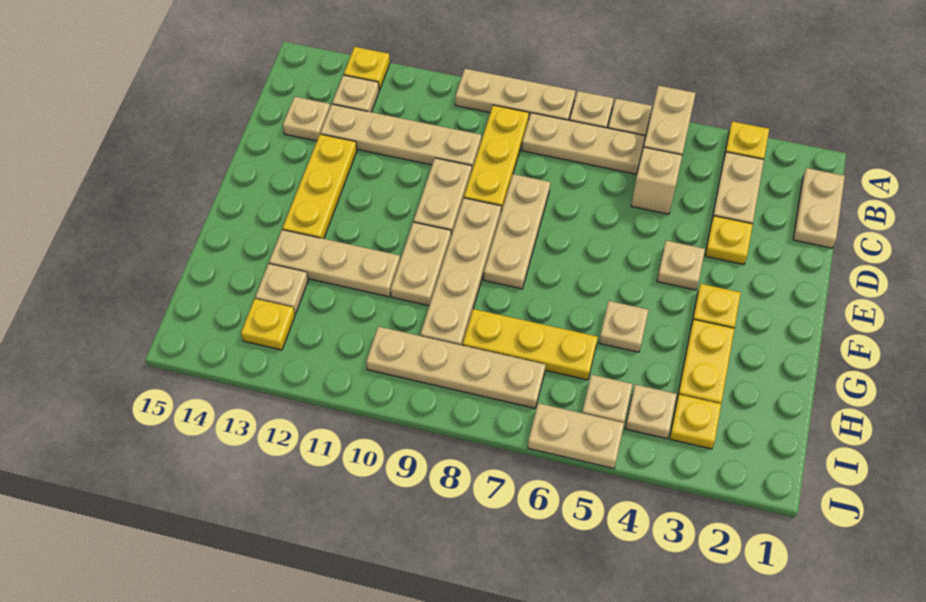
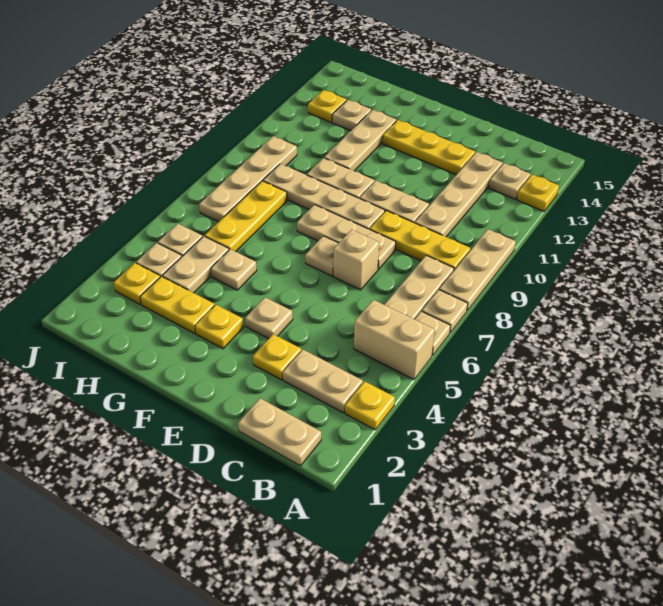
tan brick C5 level 1 -> tan brick D7 level 1
tan plate C14 level 1 -> tan plate E7 level 1
tan plate J5:J6 level 1 -> tan plate H4:H5 level 1

